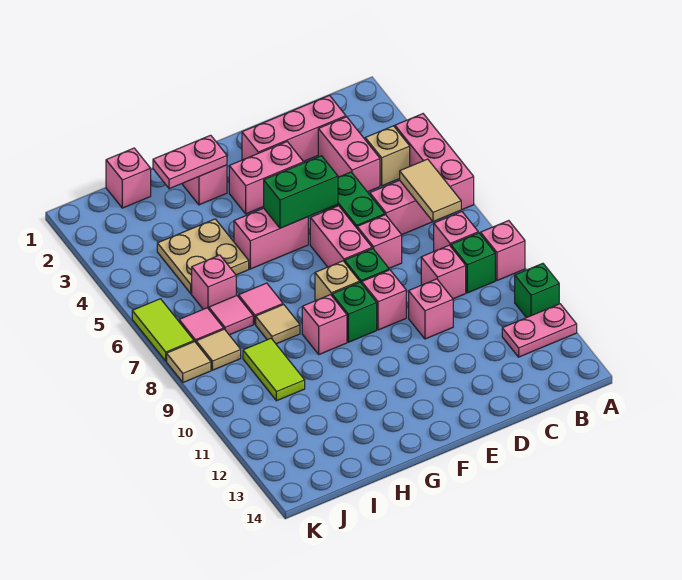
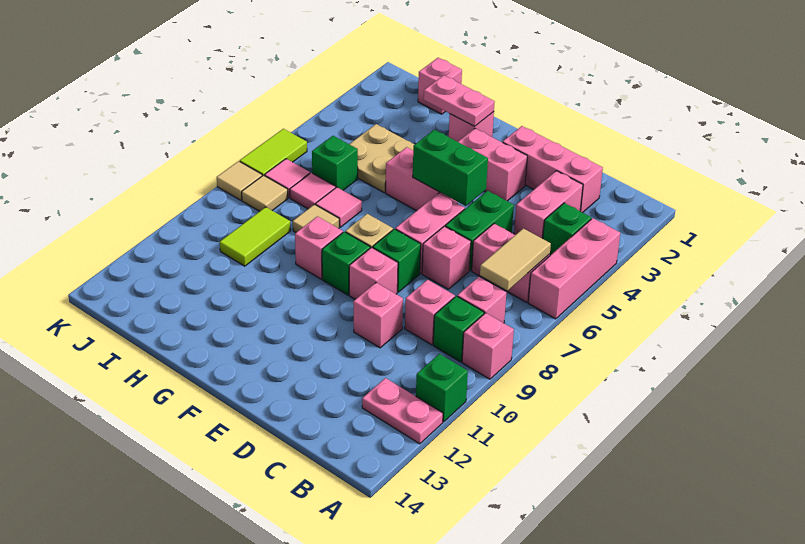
tan brick B4 level 1 -> green brick B4 level 1
pink brick I6 level 1 -> green brick I6 level 1

